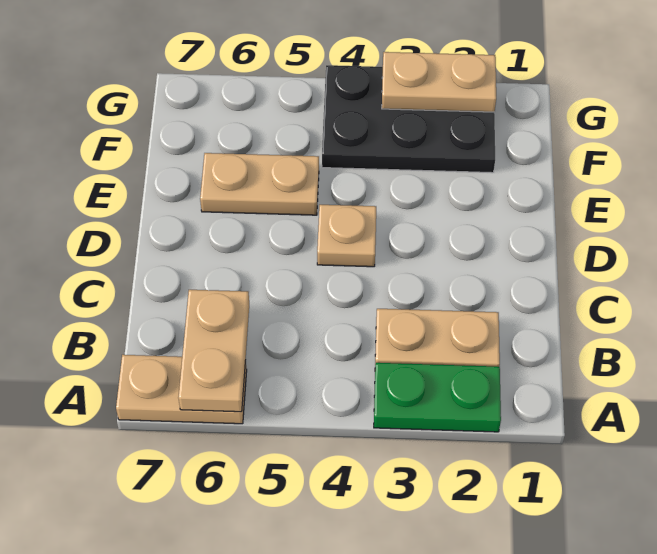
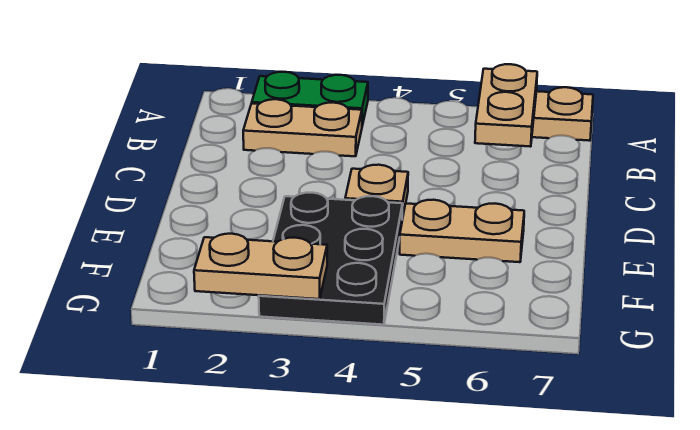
black plate F2:G4 level 1 -> black plate E3:G4 level 1

